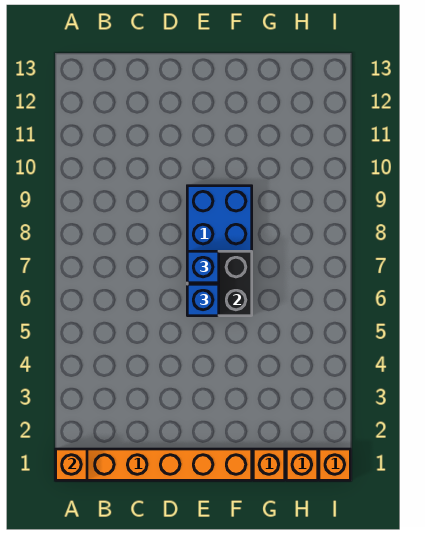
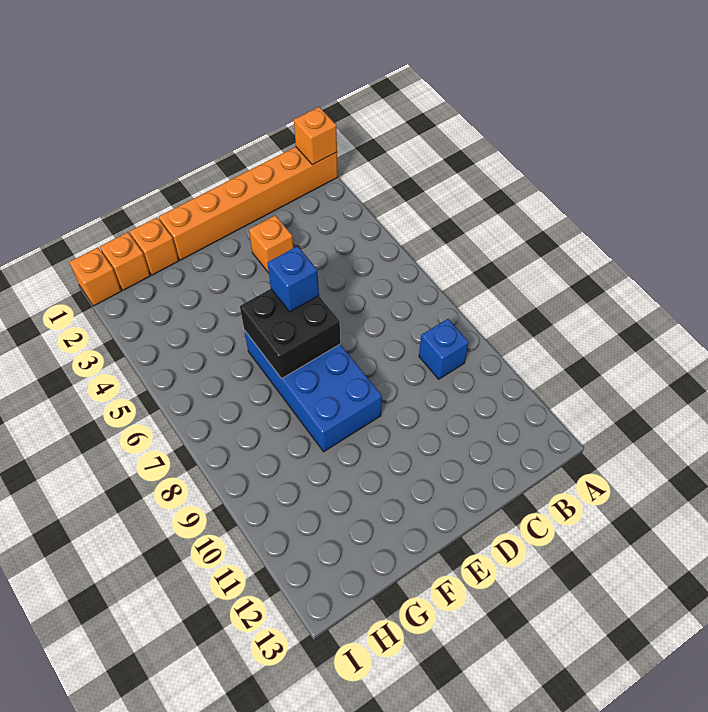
none -> orange brick D3 level 1
blue brick E7 level 3 -> blue brick B9 level 1

